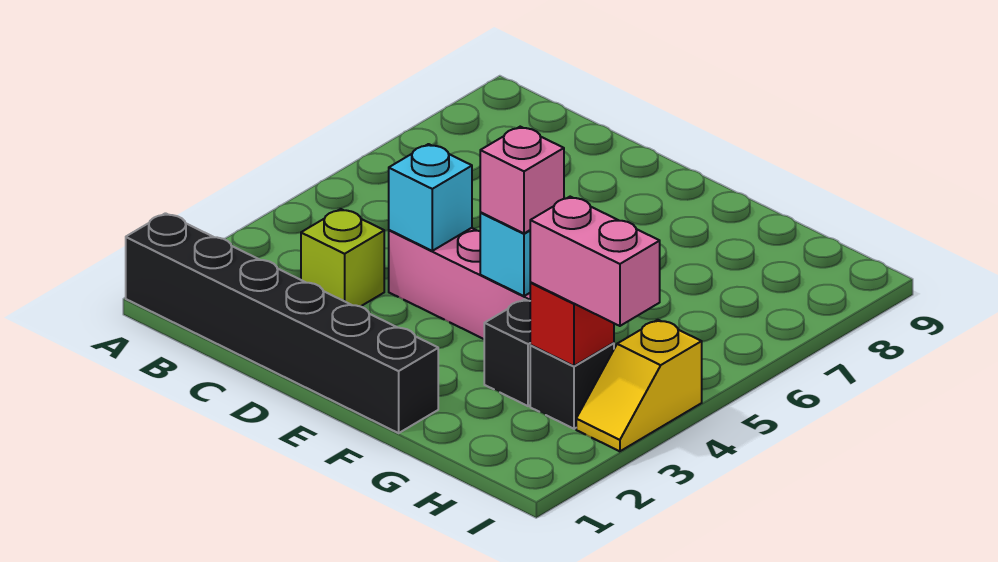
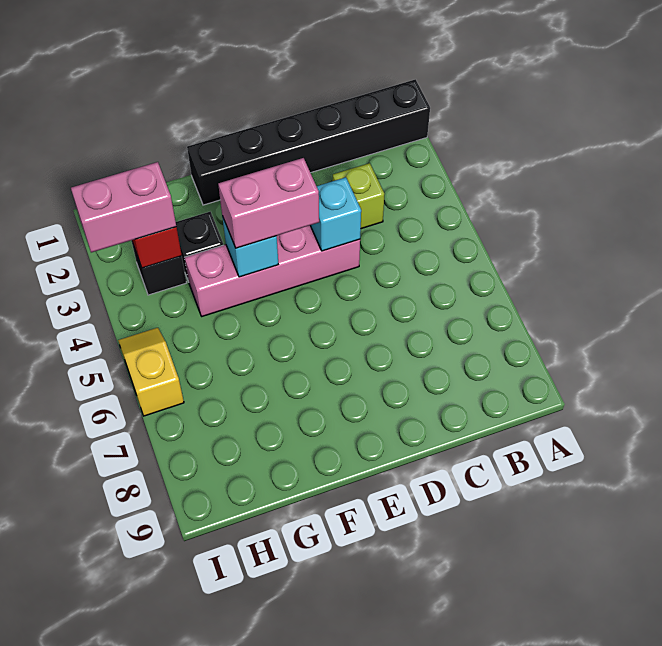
pink brick F4 level 3 -> pink brick E4:F4 level 3
yellow slope I3:I4 level 1 top 4 -> yellow slope I5:I6 level 1 top 6

